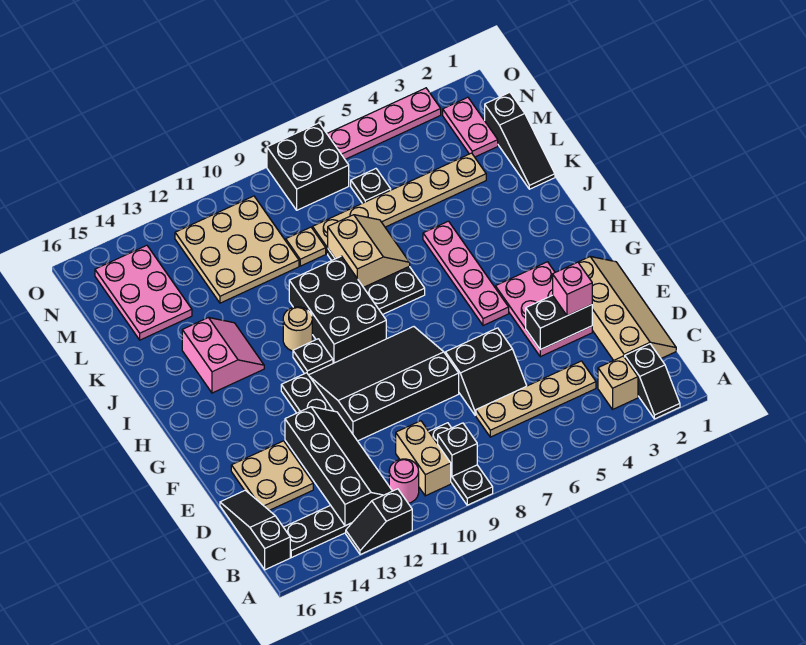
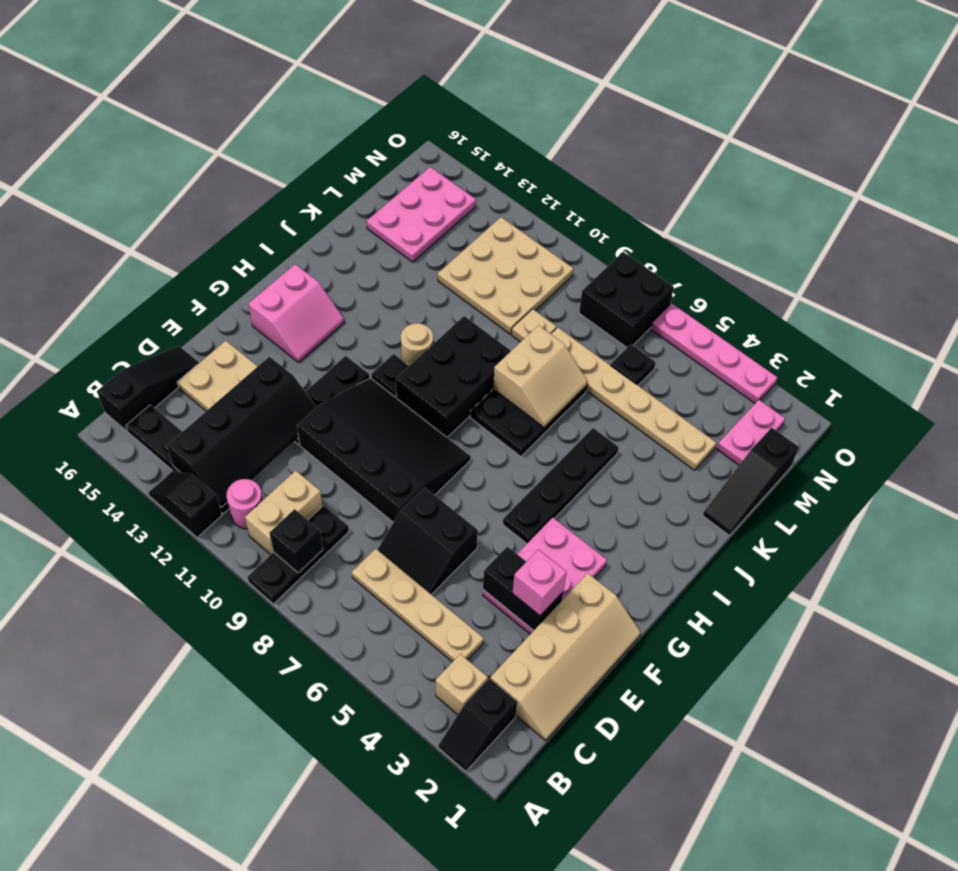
pink plate G5:J5 level 1 -> black plate G5:J5 level 1
pink slope I13:J14 level 1 top 14 -> pink slope G14:H15 level 1 top 15

